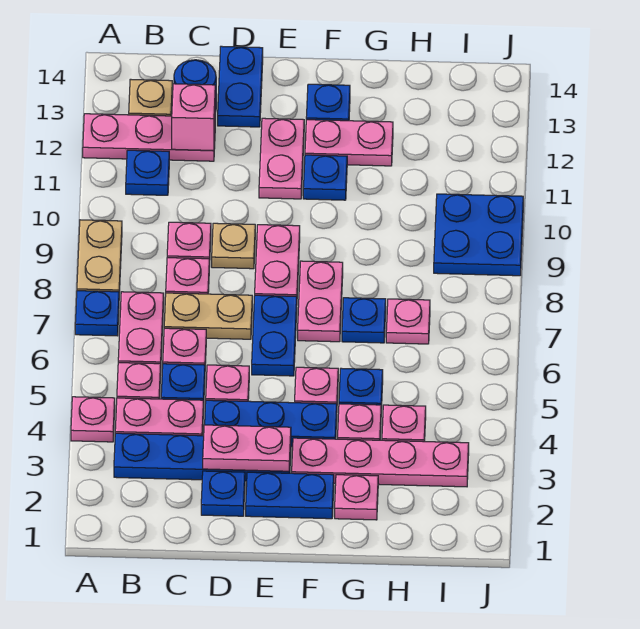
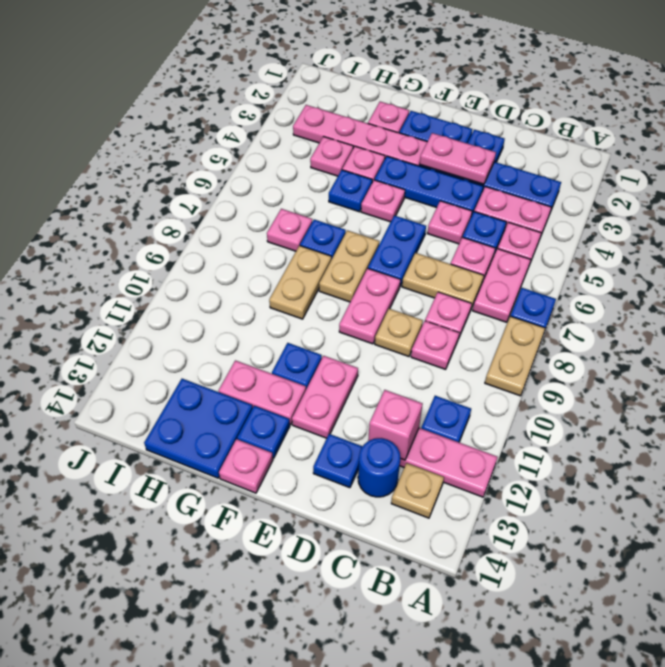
pink plate A4 level 1 -> pink plate F14 level 1
blue plate D13:D14 level 1 -> blue plate D13 level 1
pink plate F7:F8 level 1 -> tan plate F7:F8 level 1
none -> tan plate G8:G9 level 1
blue plate I9:J10 level 1 -> blue plate G13:H14 level 1

